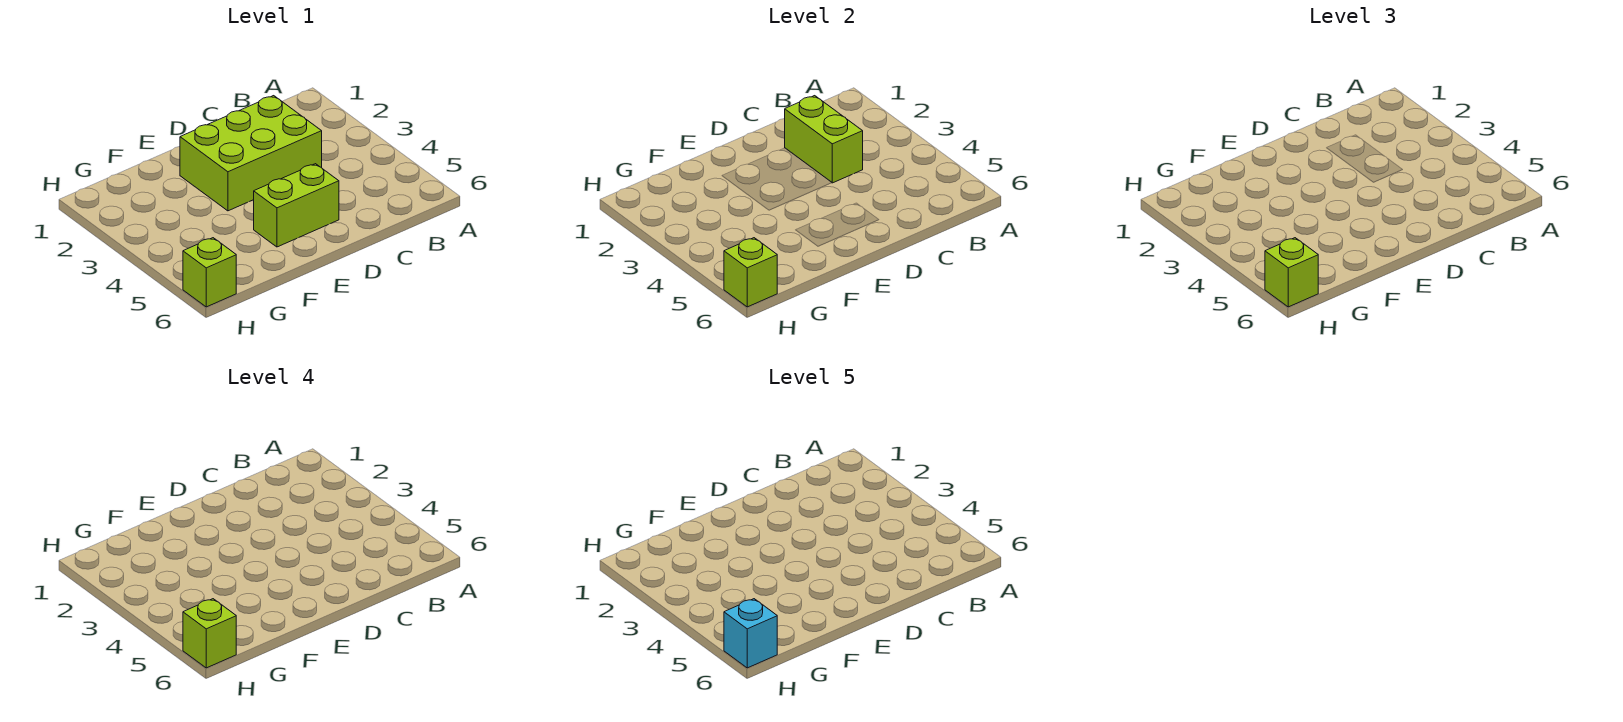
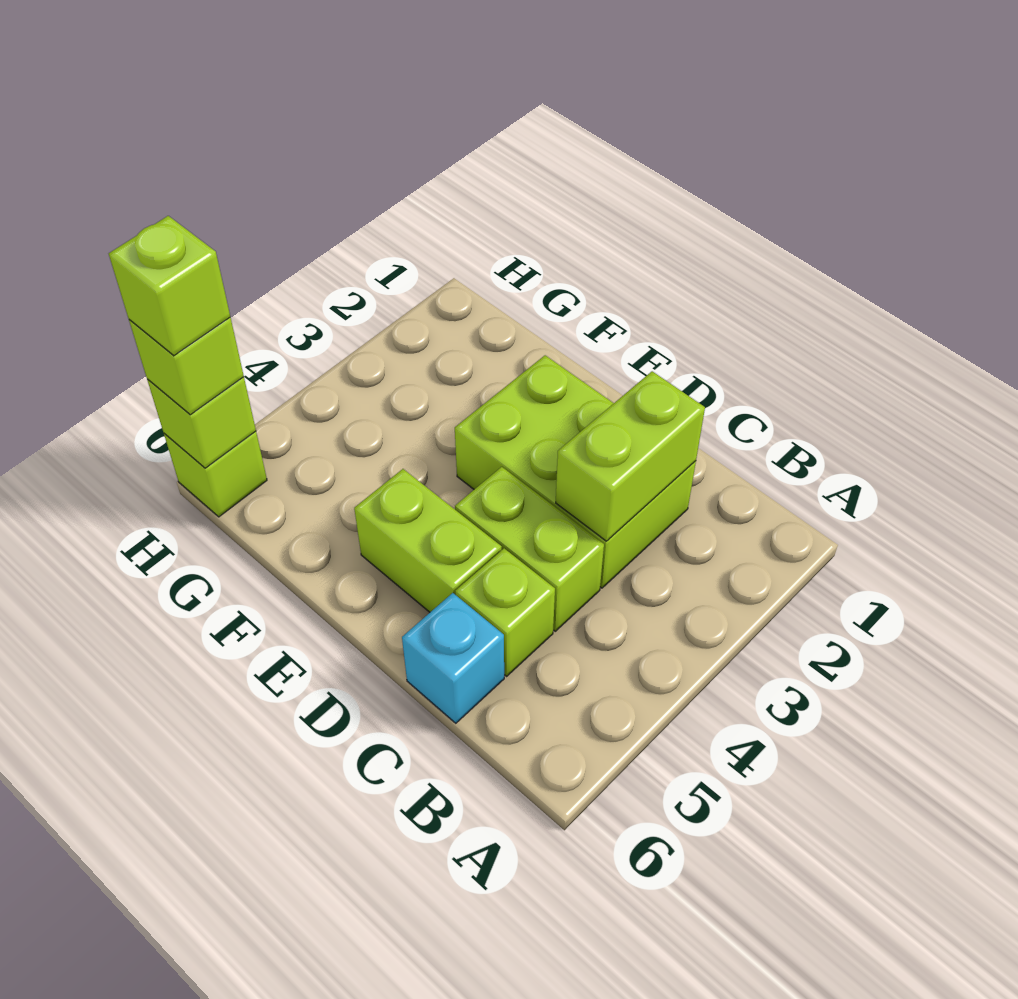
none -> lime brick C4:D4 level 1
none -> lime brick C5 level 1
cyan brick H6 level 5 -> cyan brick C6 level 1

